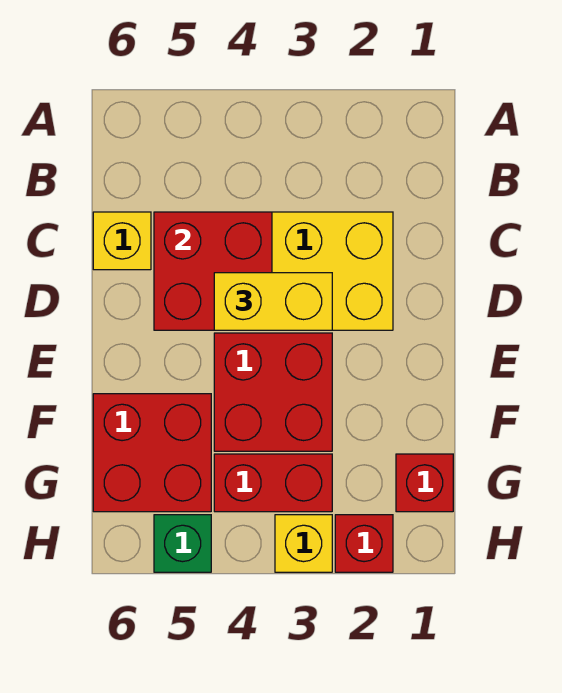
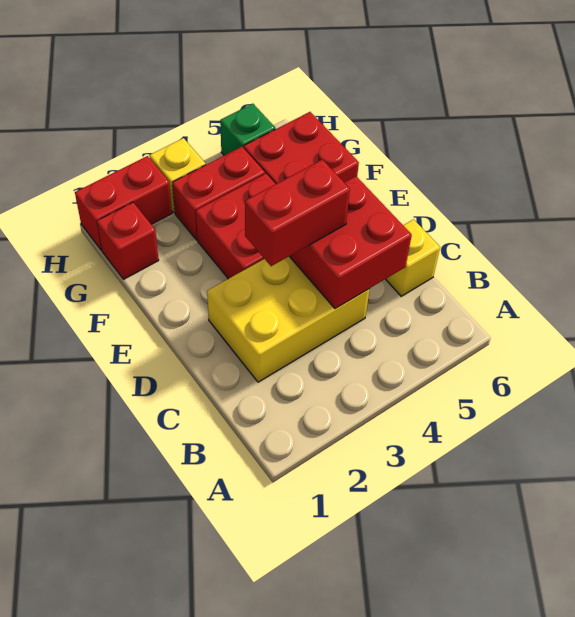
yellow brick D3:D4 level 3 -> red brick D3:D4 level 3
red brick H2 level 1 -> red brick H1:H2 level 1

